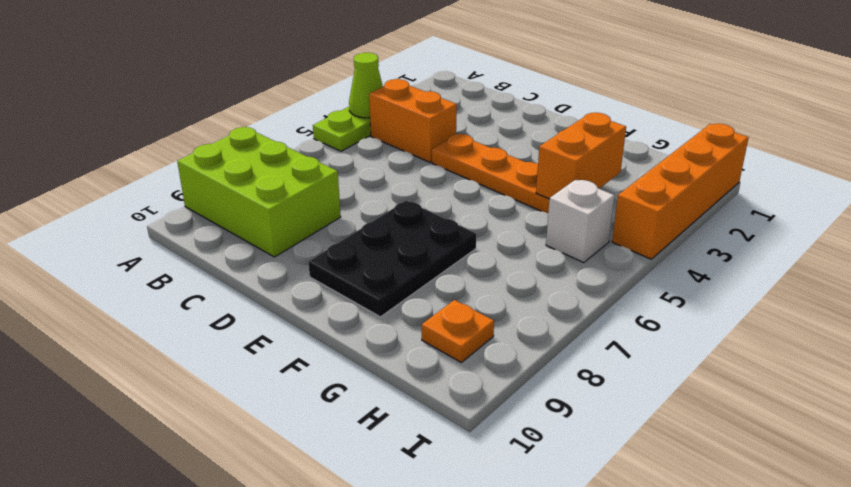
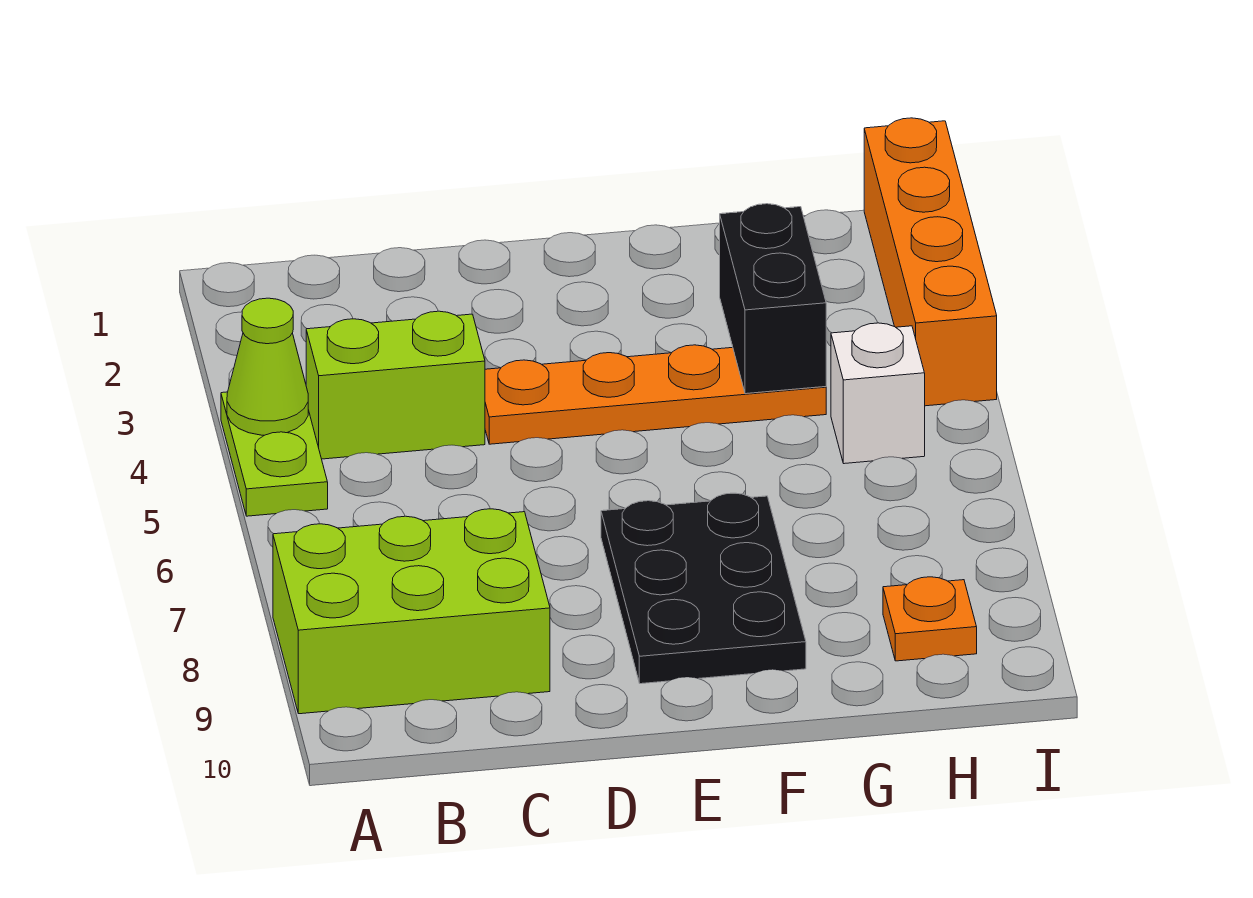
orange brick B4:C4 level 1 -> lime brick B4:C4 level 1
orange brick G3:G4 level 2 -> black brick G3:G4 level 2

